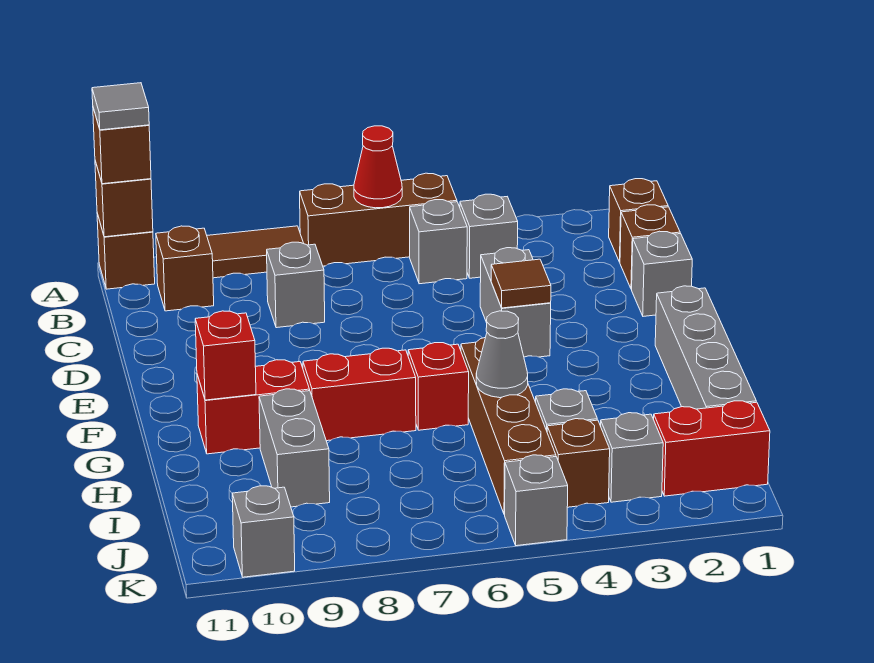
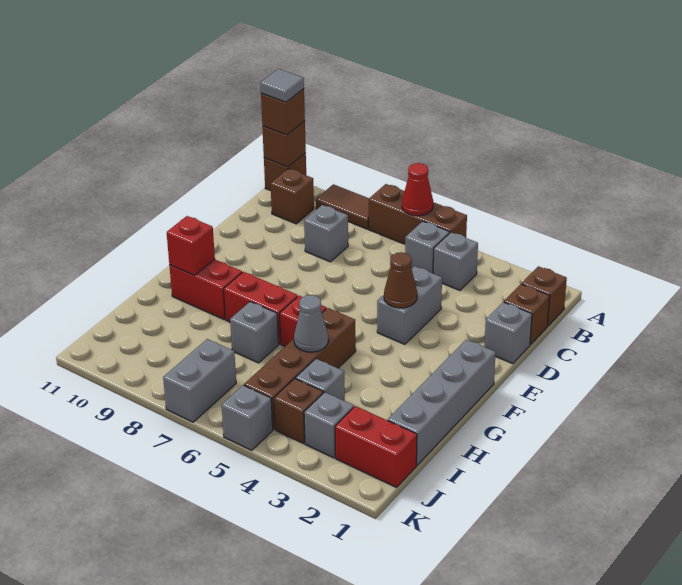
brown tile E4 level 2 -> brown cone E4 level 2
grey brick H9:I9 level 1 -> grey brick J7:K7 level 1
grey brick K10 level 1 -> grey brick H7 level 1

